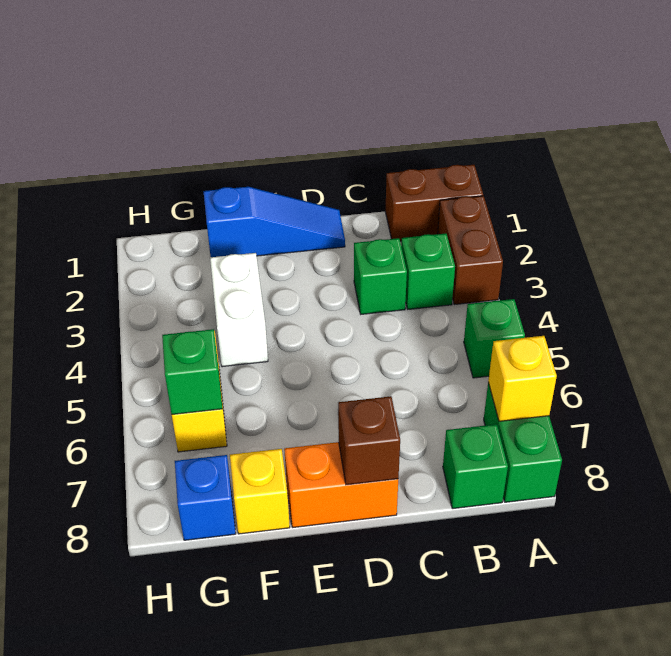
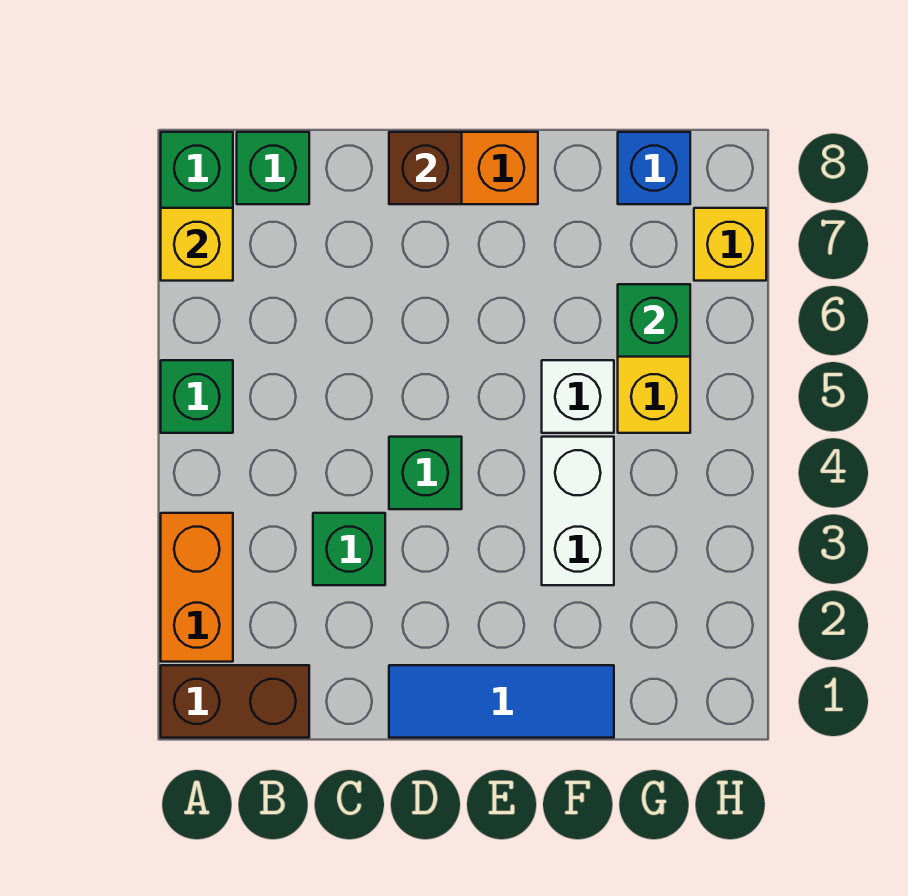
brown brick A2:A3 level 1 -> orange brick A2:A3 level 1
green brick B3 level 1 -> green brick D4 level 1
blue slope D1:F1 level 1 top F -> blue tile D1:F1 level 1
none -> white brick F5 level 1
yellow brick F8 level 1 -> yellow brick H7 level 1

